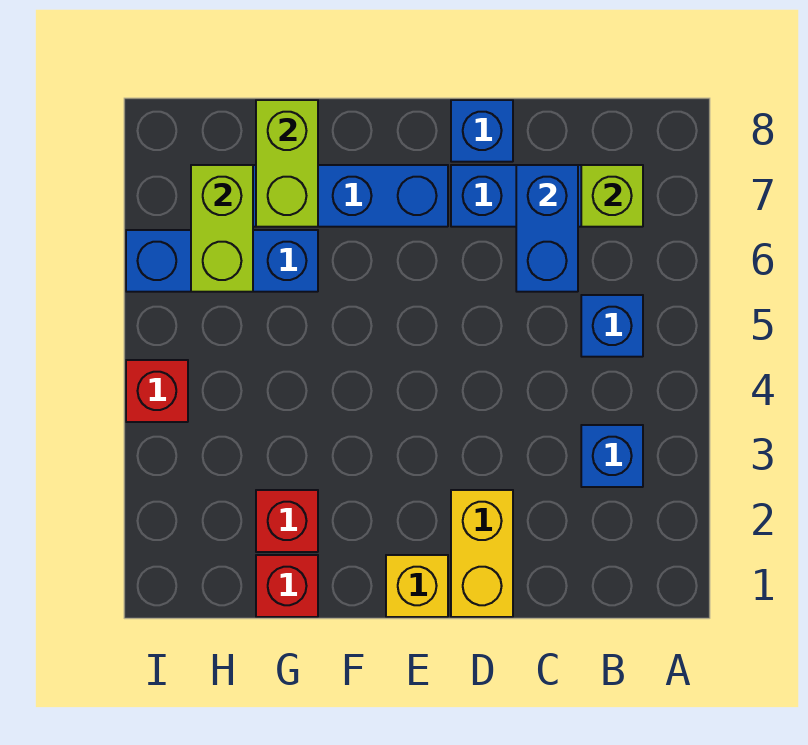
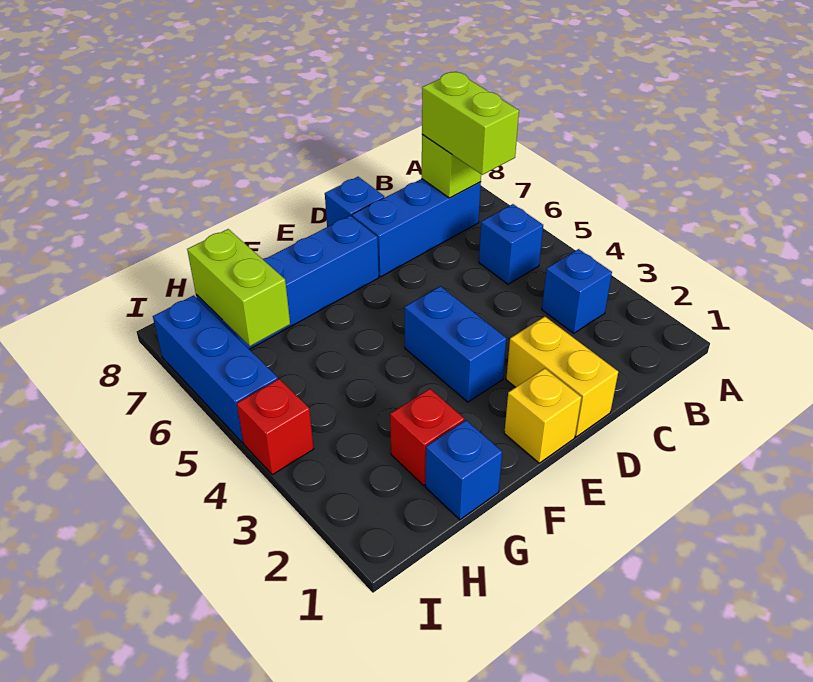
blue brick C6:C7 level 2 -> blue brick E3:E4 level 1
red brick G1 level 1 -> blue brick G1 level 1
blue brick G6:I6 level 1 -> blue brick I5:I7 level 1
lime brick G7:G8 level 2 -> lime brick B6:B7 level 3

